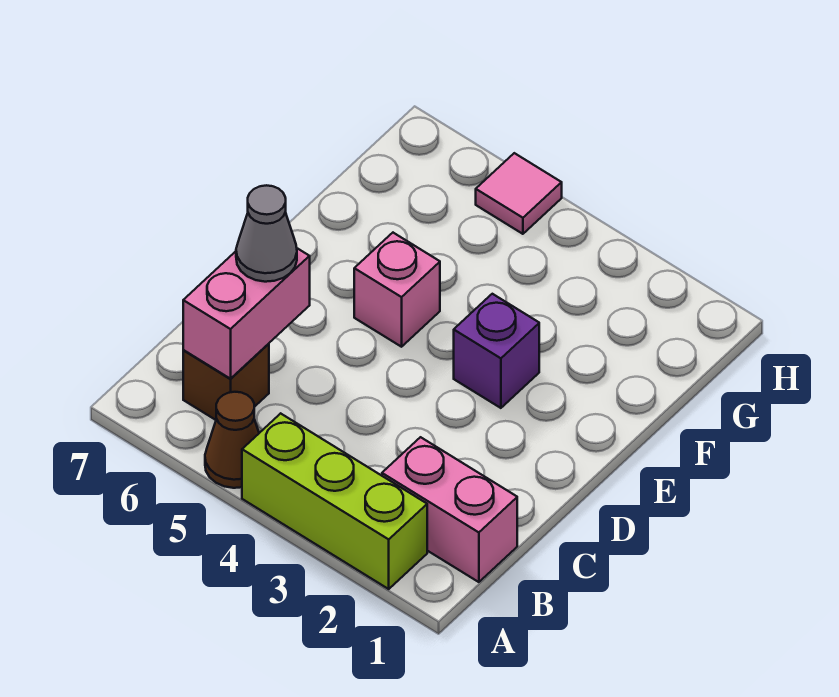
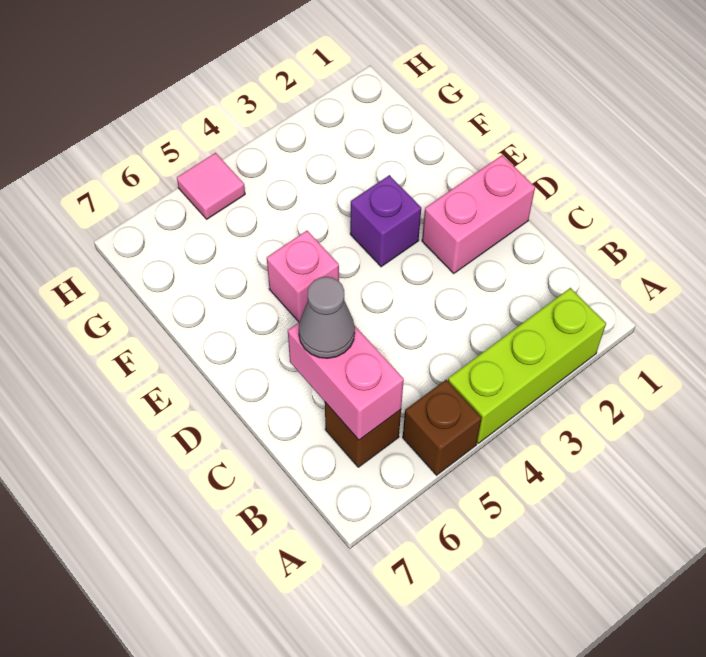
brown cone A5 level 1 -> brown brick A5 level 1
pink brick B1:B2 level 1 -> pink brick D1:D2 level 1

